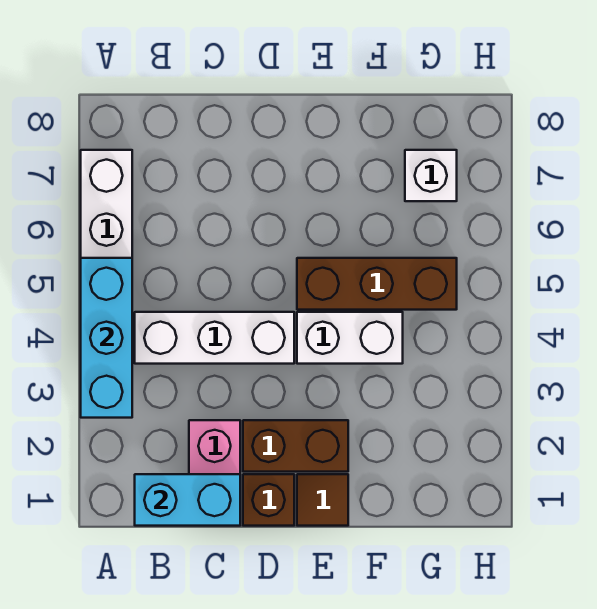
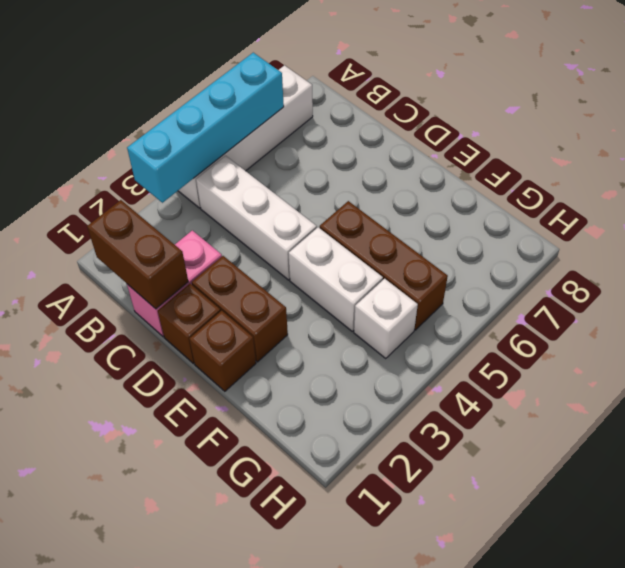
cyan brick A3:A5 level 2 -> cyan brick A3:A6 level 2
cyan brick B1:C1 level 2 -> brown brick B1:C1 level 2
brown tile E1 level 1 -> brown brick E1 level 1
white brick G7 level 1 -> white brick G4 level 1

